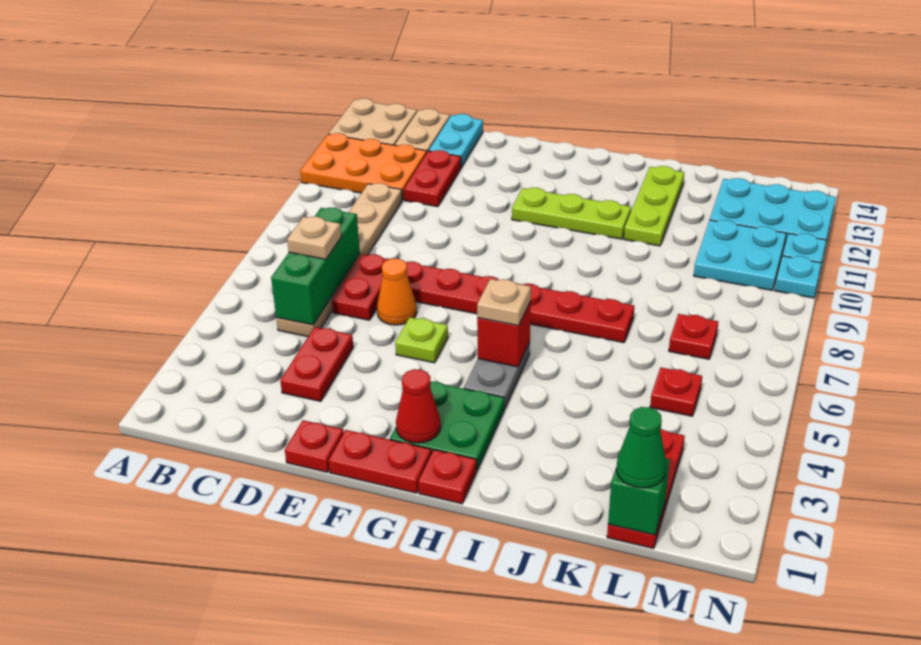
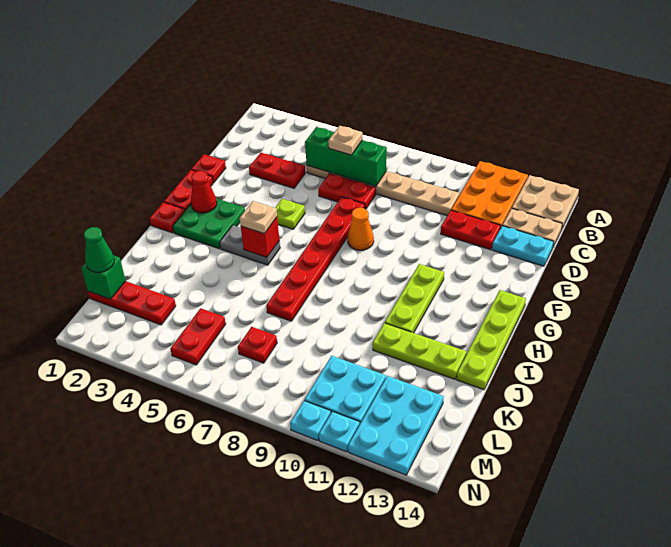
orange cone E6 level 1 -> orange cone F8 level 1
none -> lime plate G14:J14 level 1
red plate L5 level 1 -> red plate L5:M5 level 1

